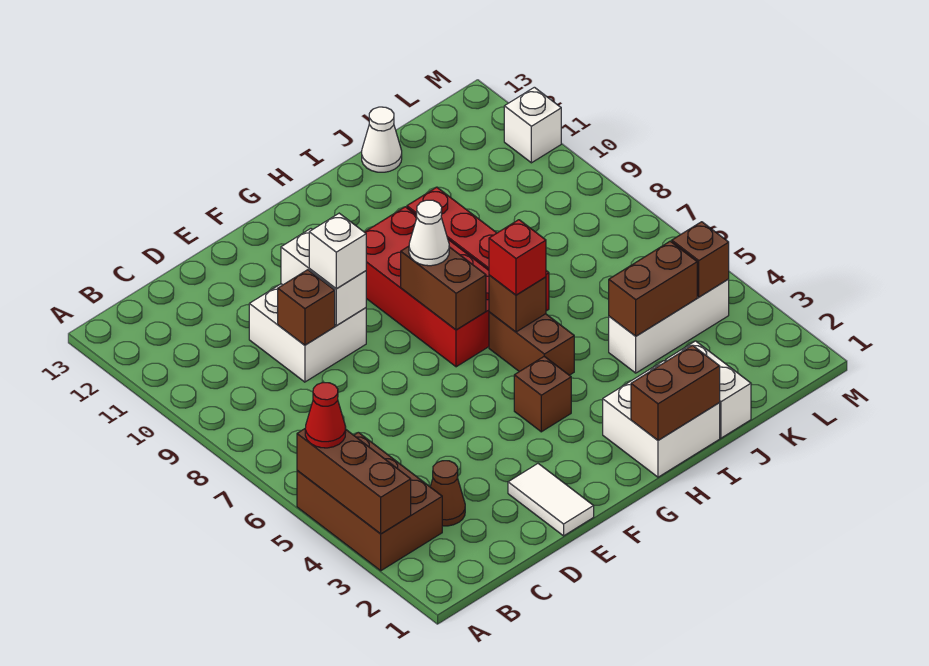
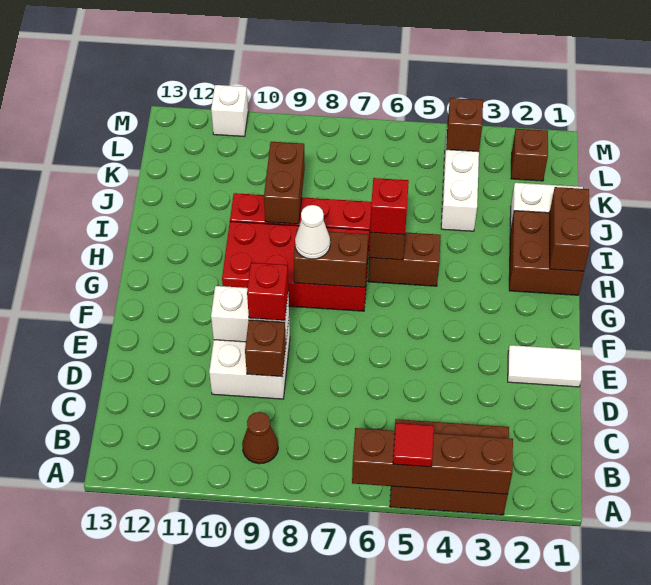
brown brick A3:A5 level 2 -> brown brick A3:A6 level 2
red cone A5 level 3 -> red tile A5 level 3
brown cone C3 level 1 -> brown cone B9 level 1
white brick E9 level 3 -> red brick E9 level 3
brown brick G4 level 1 -> brown brick L2 level 1
white brick H1:I2 level 1 -> brown brick H1:I2 level 1
brown brick J4:K4 level 2 -> brown brick I9:J9 level 2
white cone J13 level 1 -> none

